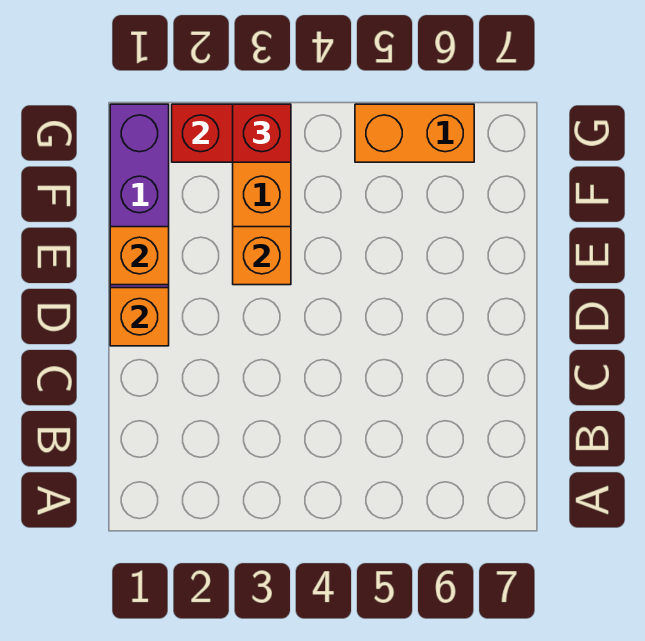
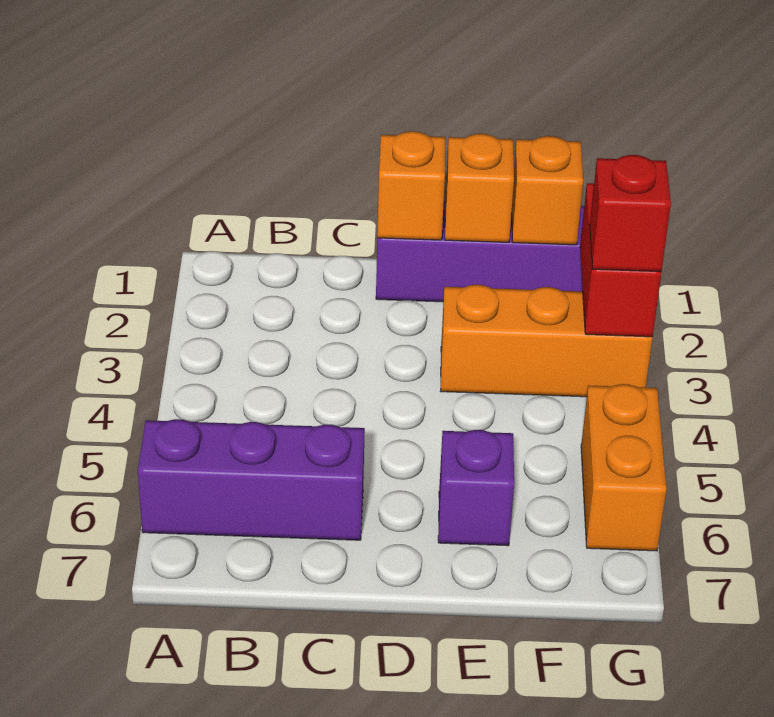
none -> purple brick A6:C6 level 1
orange brick E3 level 2 -> orange brick F1 level 2
none -> purple brick E6 level 1

